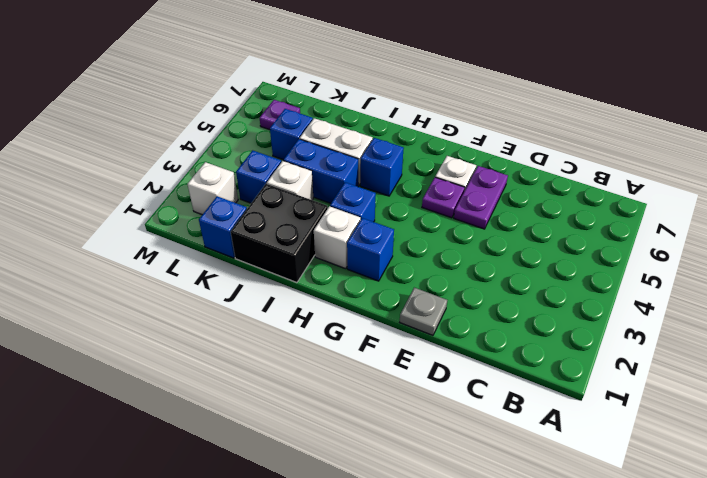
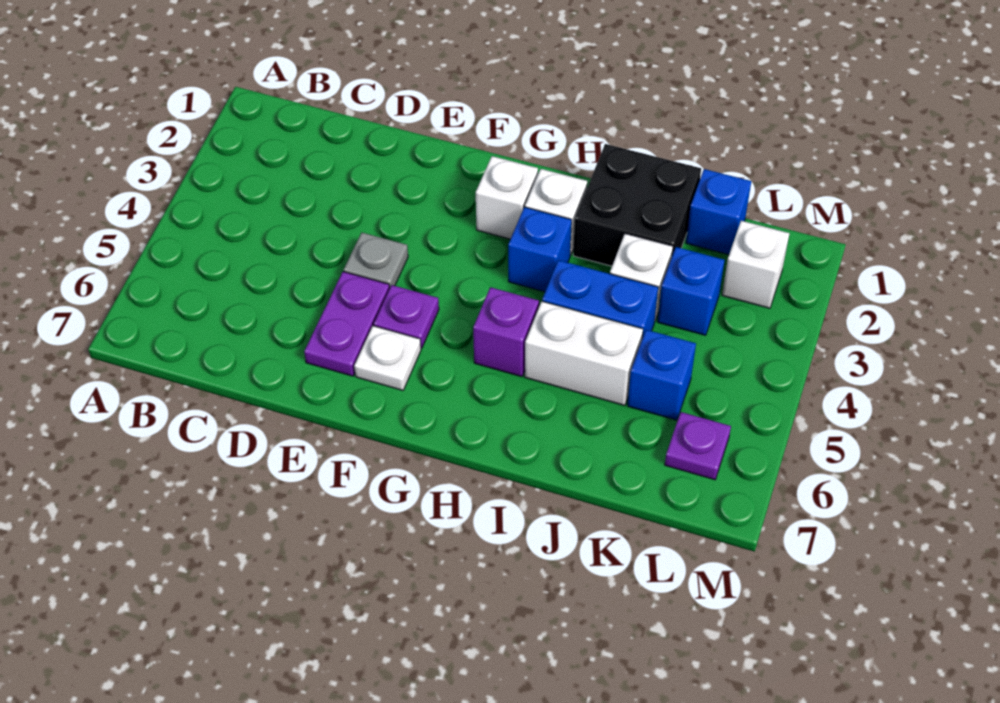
grey plate E1 level 1 -> grey plate E4 level 1
blue brick G2 level 1 -> white brick G2 level 1
blue brick H5 level 1 -> purple brick H5 level 1

